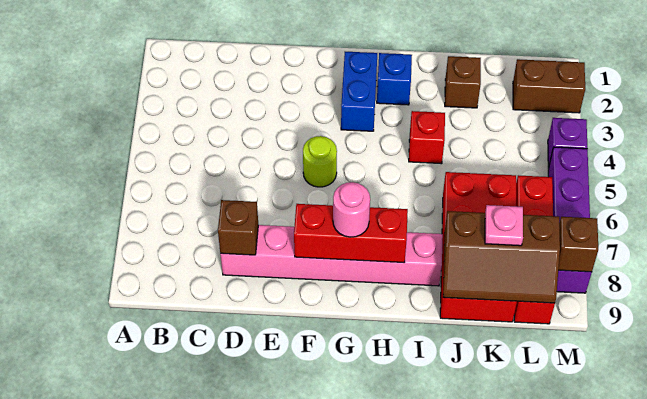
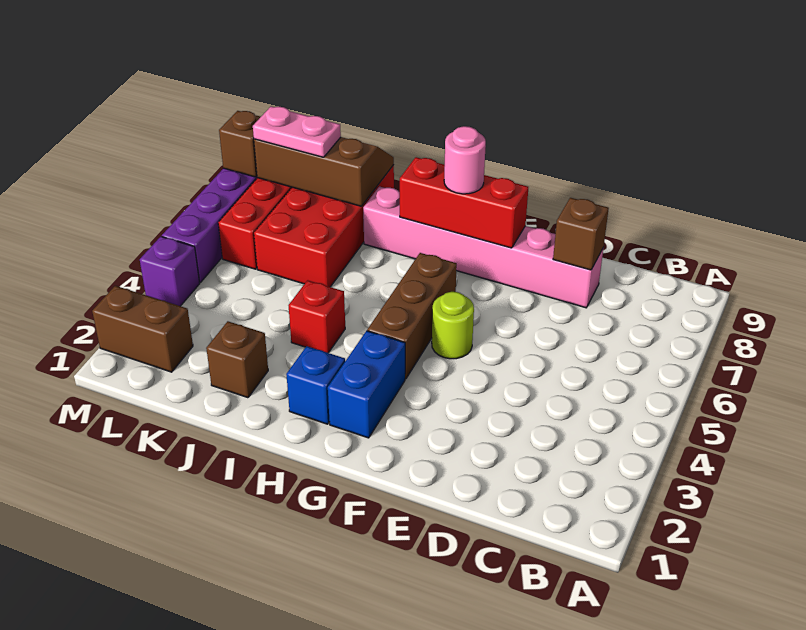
none -> brown brick G4:G6 level 1
pink plate K8 level 3 -> pink plate K8:L8 level 3

